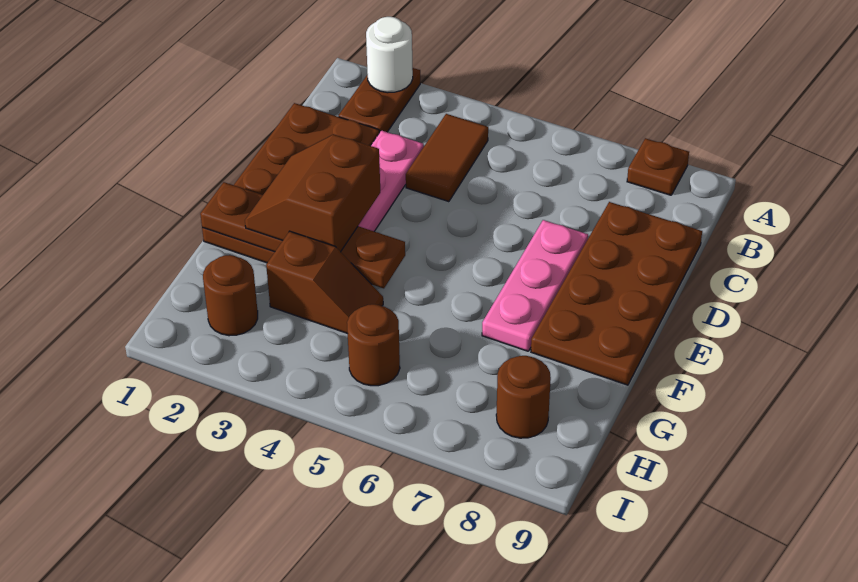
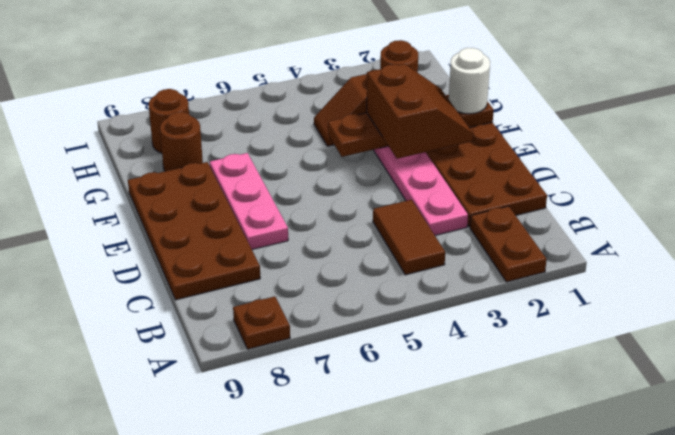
white round brick A2 level 2 -> white round brick F1 level 3
brown round brick H5 level 1 -> brown round brick G8 level 1

